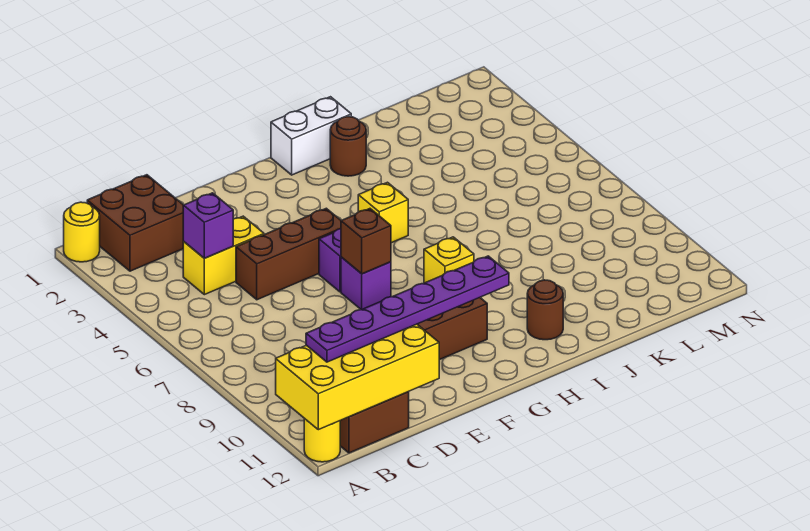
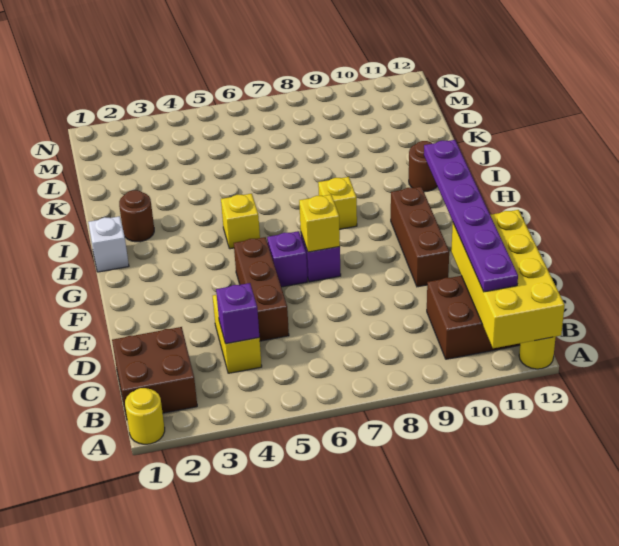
brown brick F7 level 2 -> yellow brick F7 level 2
white brick H1:I1 level 1 -> white brick H1 level 1

